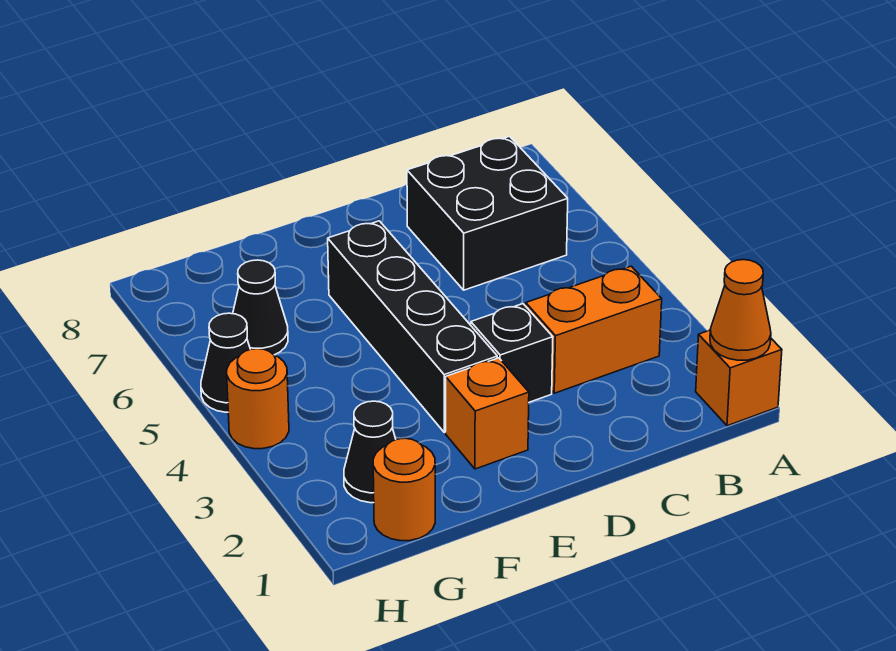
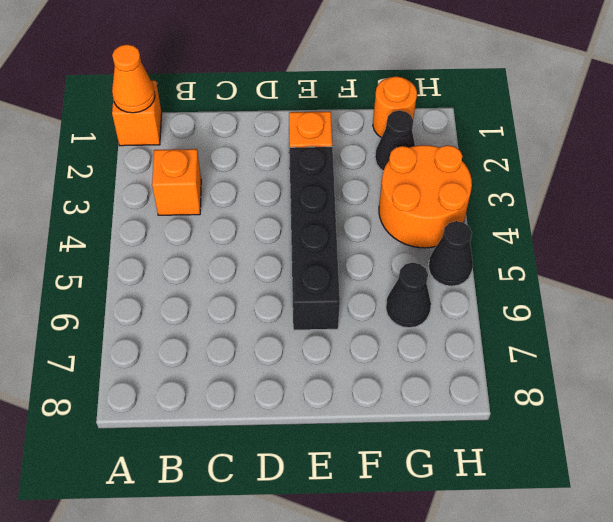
orange brick B3:C3 level 1 -> orange brick B3 level 1
black brick B6:C7 level 1 -> none
black brick D3 level 1 -> none
orange round brick H4 level 1 -> orange round brick G3:H4 level 1

